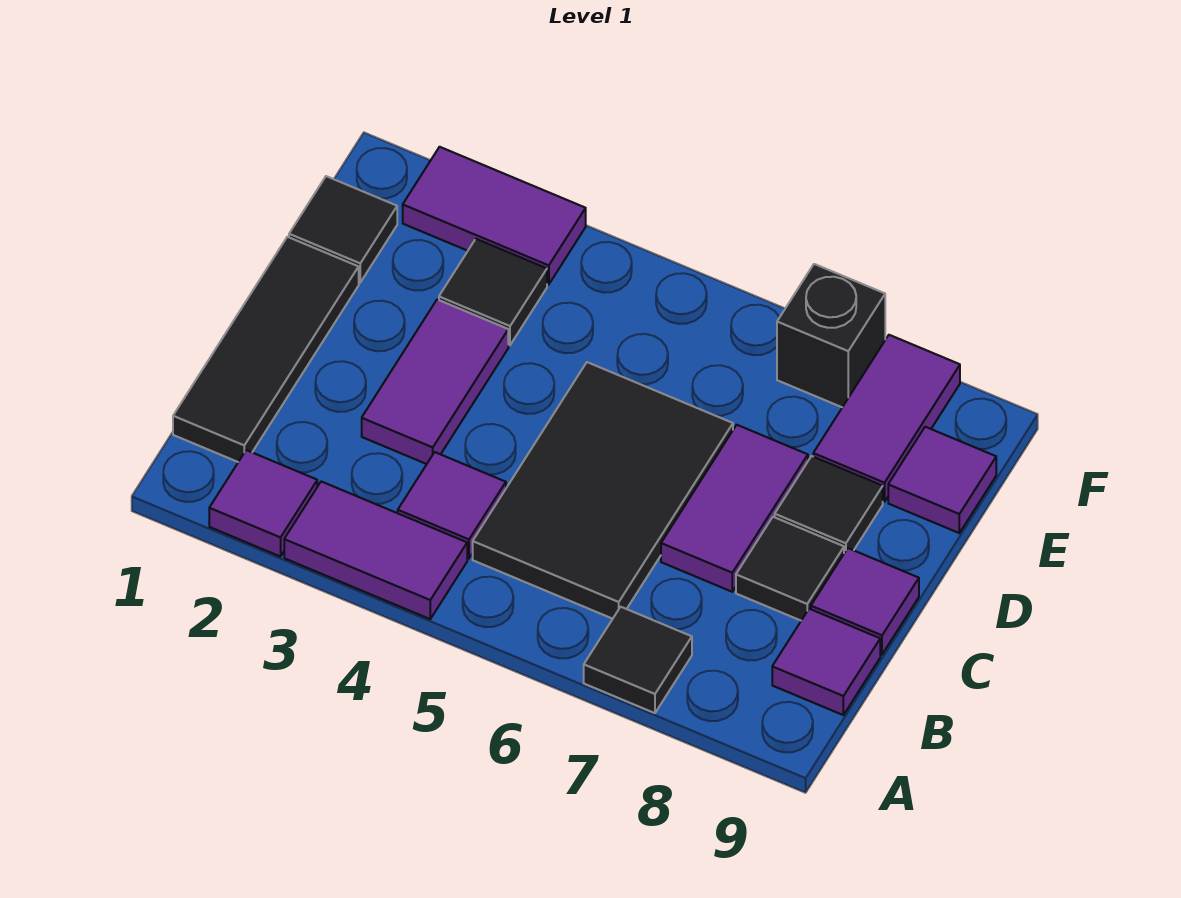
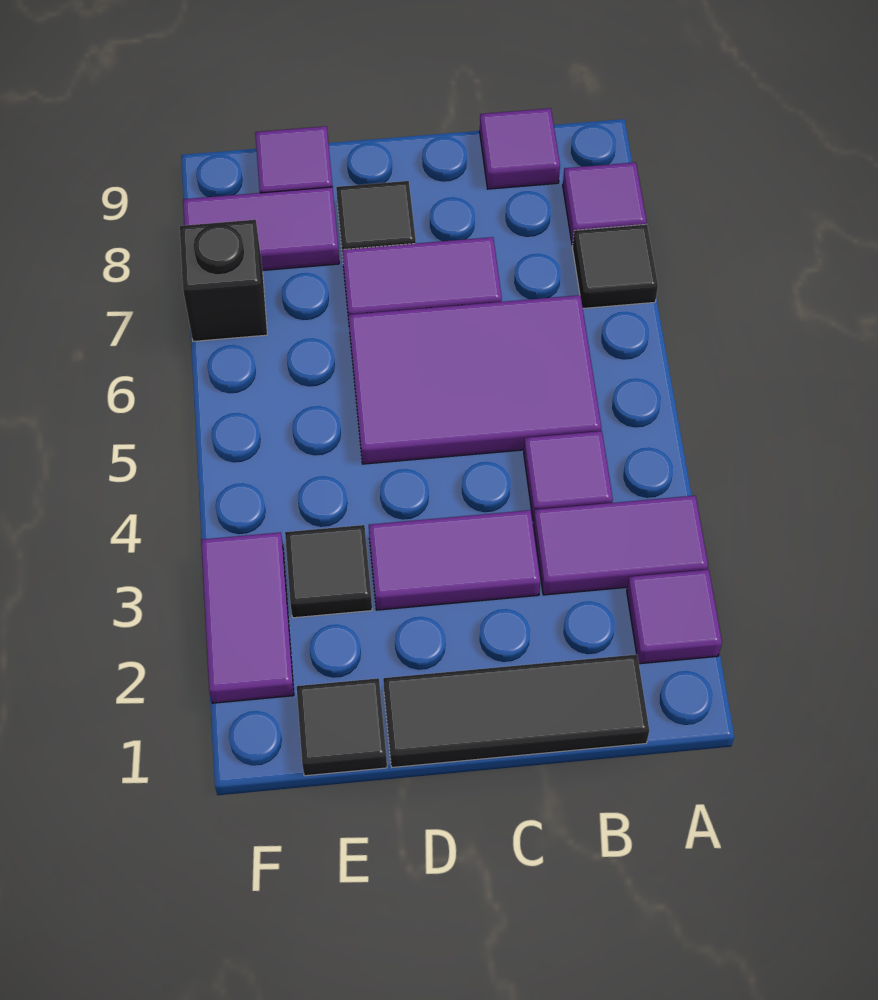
purple tile A3:A4 level 1 -> purple tile A3:B3 level 1
black tile B5:D6 level 1 -> purple tile B5:D6 level 1
black tile C8 level 1 -> none
purple tile C9 level 1 -> purple tile A8 level 1

